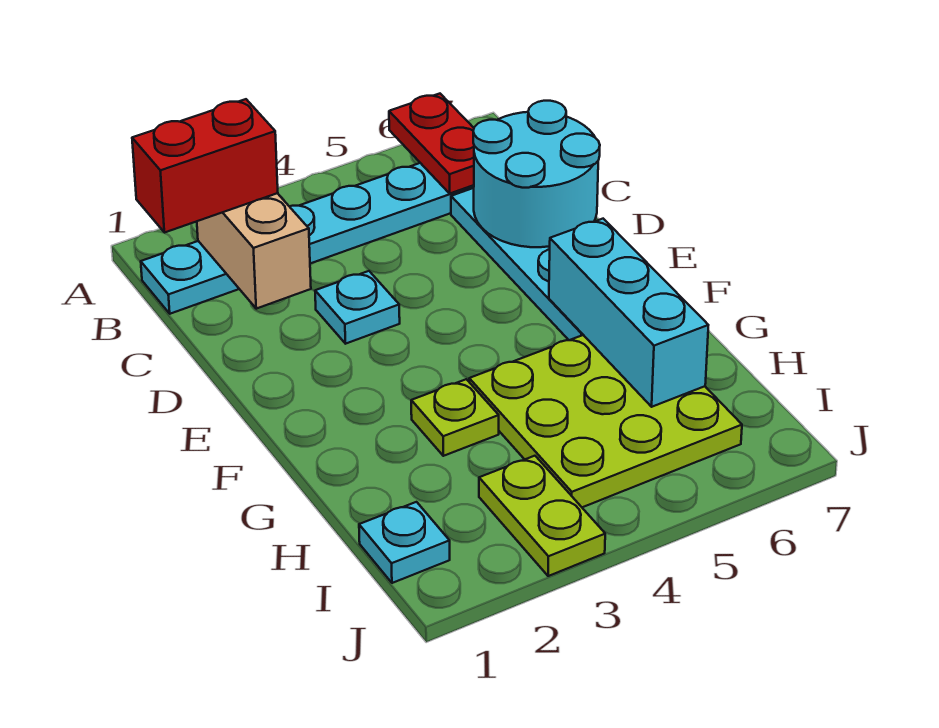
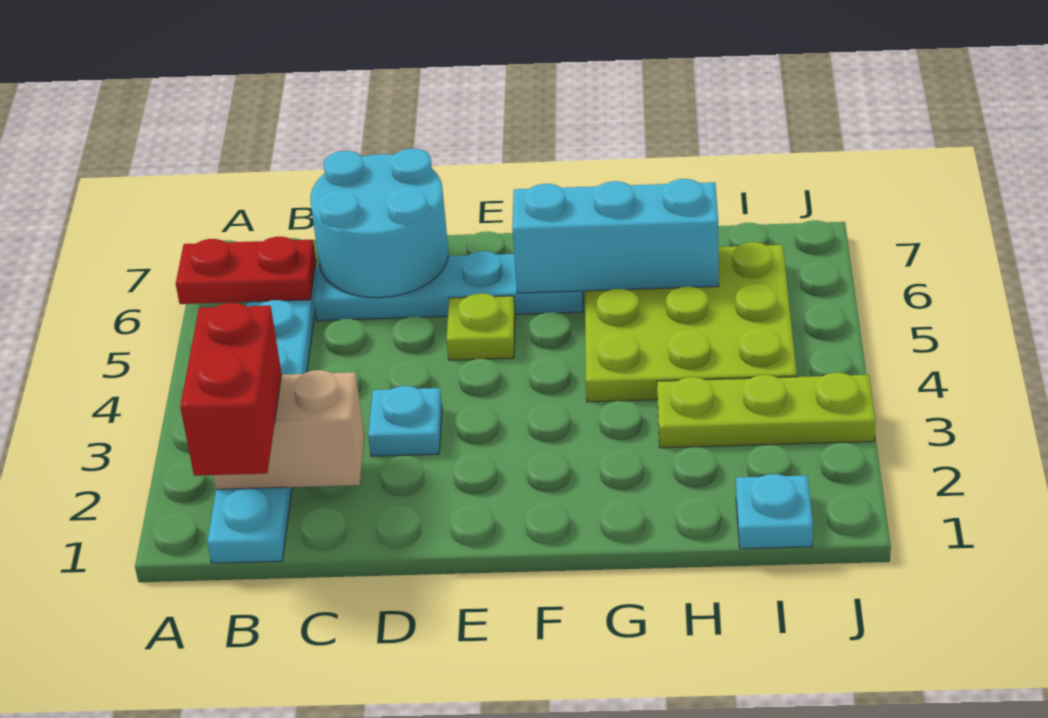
lime plate G3 level 1 -> lime plate E5 level 1
lime plate I3:J3 level 1 -> lime plate H3:J3 level 1

